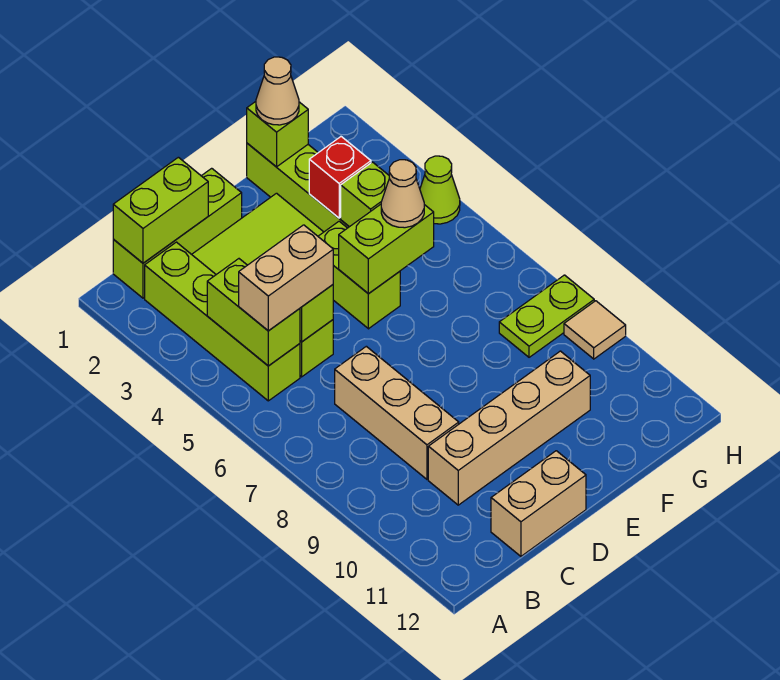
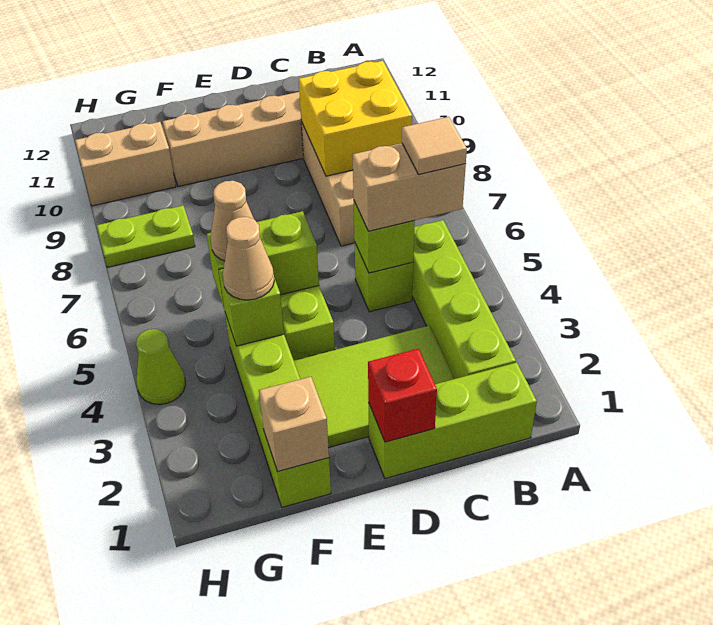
lime brick B1:C1 level 2 -> none
lime brick B4:B5 level 2 -> none
none -> yellow brick B8:C9 level 2
tan brick C12:D12 level 1 -> tan brick G10:H10 level 1
lime brick F1 level 2 -> tan brick F1 level 2
tan cone F1 level 3 -> tan cone F4 level 3
red brick F3 level 2 -> red brick D1 level 2
tan tile H9 level 1 -> tan tile B5 level 4

